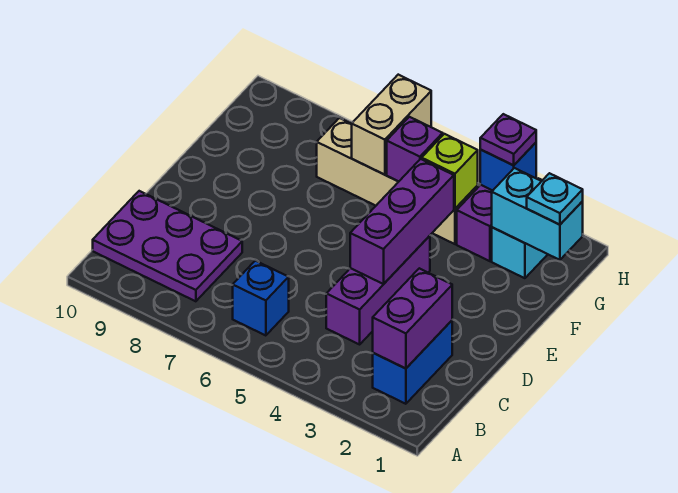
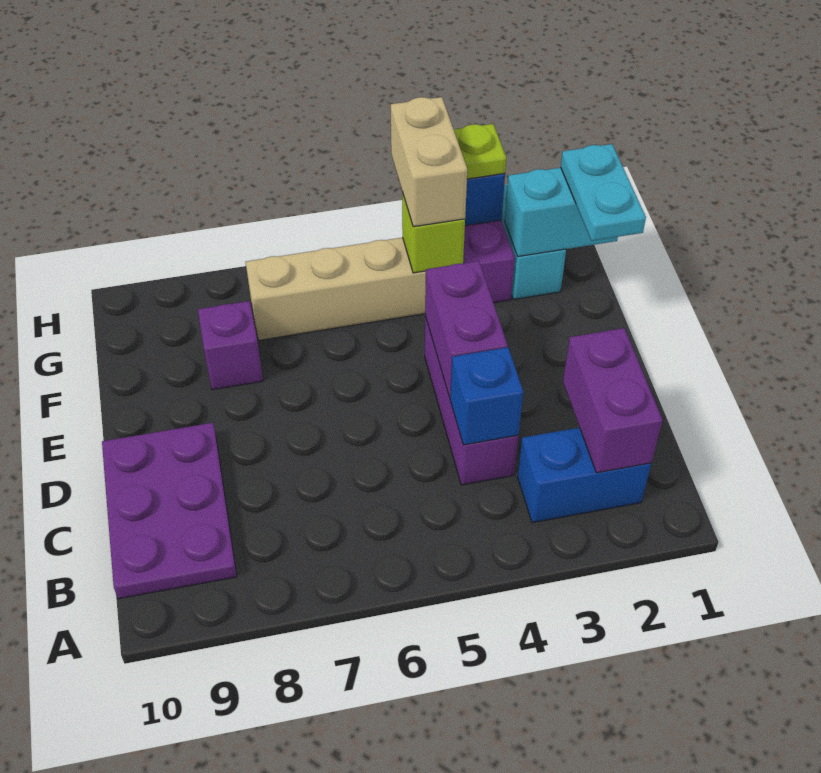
blue brick B2:C2 level 1 -> blue brick B2:B3 level 1
blue brick B6 level 1 -> blue brick C4 level 2
purple plate B8:C10 level 1 -> purple plate B9:D10 level 1
purple brick D4:F4 level 2 -> purple brick D4:E4 level 2
cyan plate G1 level 3 -> cyan plate F1:G1 level 3
purple brick G5 level 2 -> purple brick F8 level 1
tan brick G6:H6 level 2 -> tan brick G4:H4 level 3
purple plate H3 level 3 -> lime plate H3 level 3

